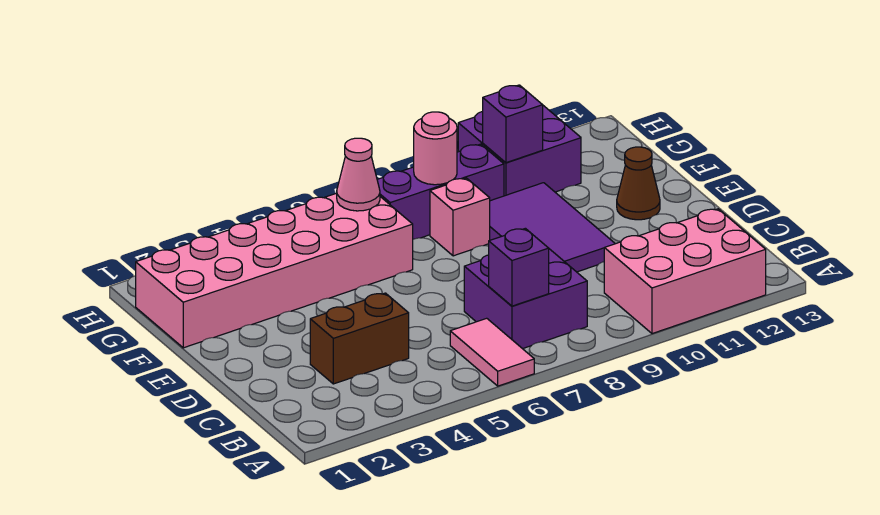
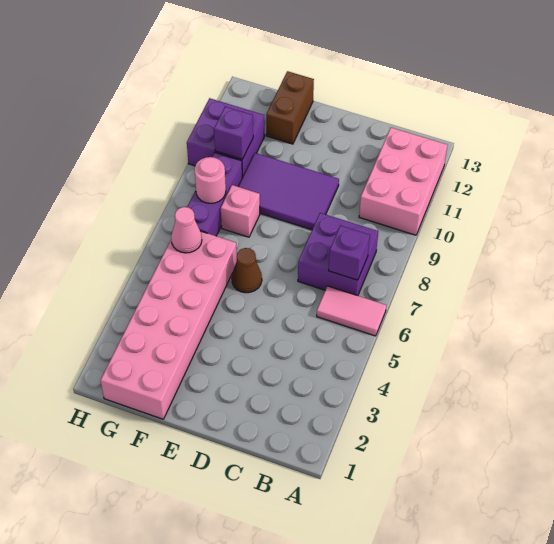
brown brick C3:C4 level 1 -> brown brick F12:F13 level 1
brown cone E12 level 1 -> brown cone E6 level 1

